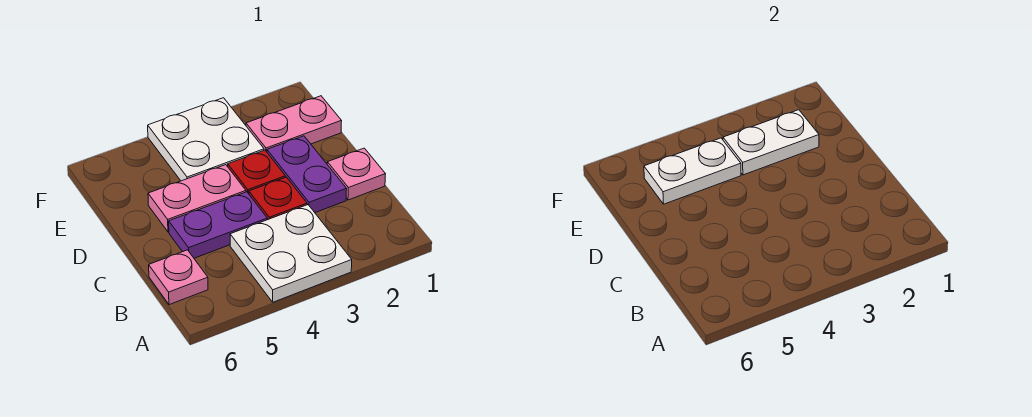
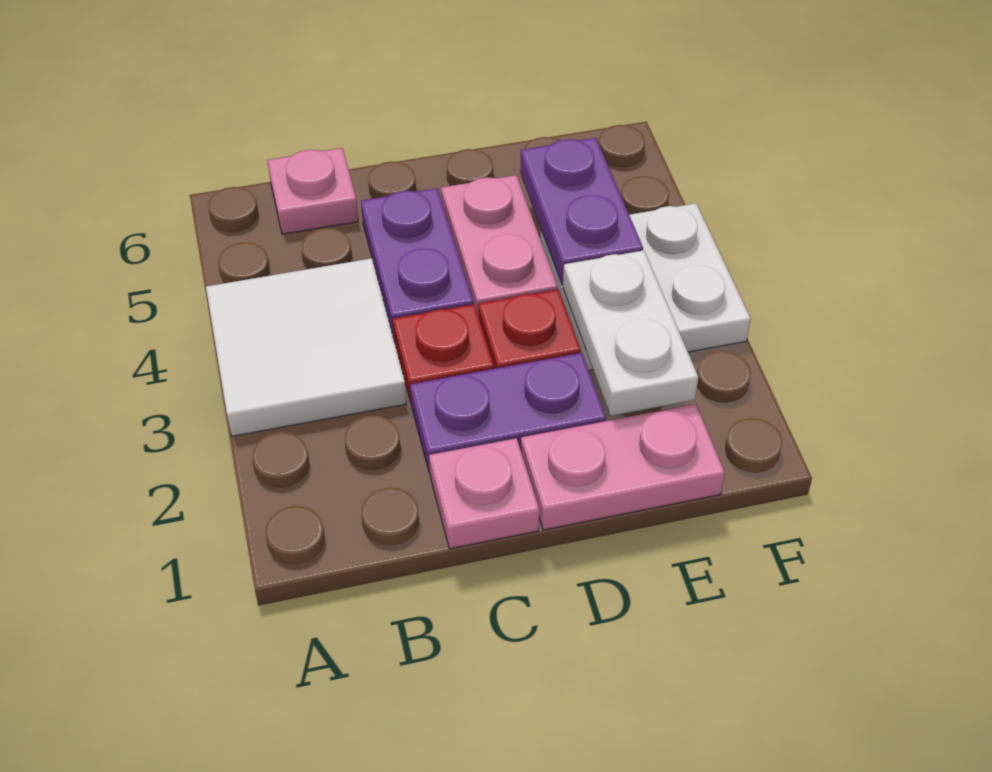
white plate A3:B4 level 1 -> white tile A3:B4 level 1
pink plate E1:E2 level 1 -> pink plate D1:E1 level 1
white plate E4:E5 level 2 -> purple plate E4:E5 level 2

